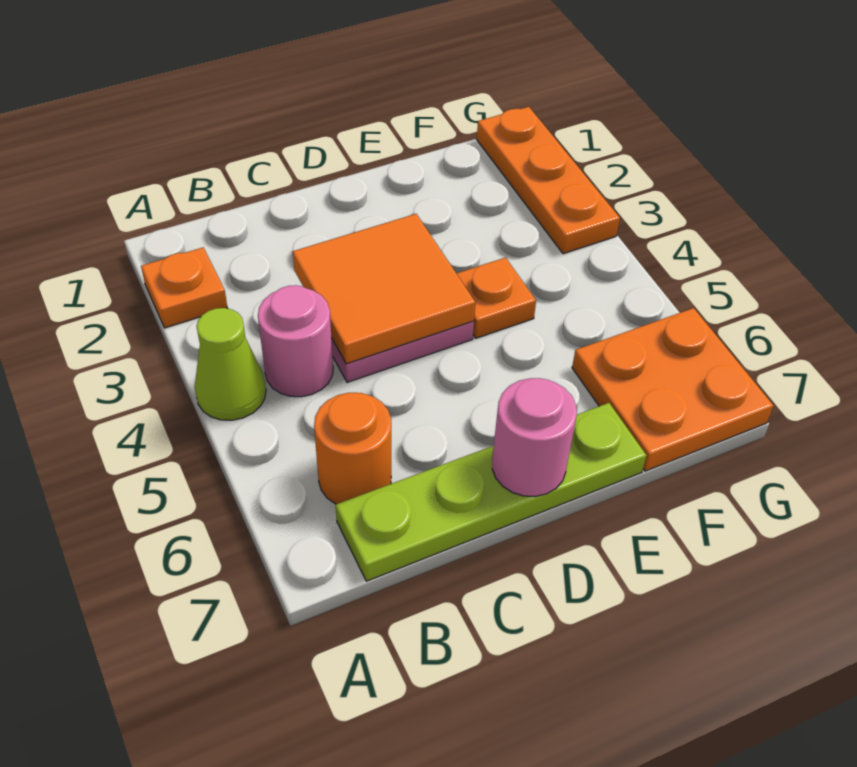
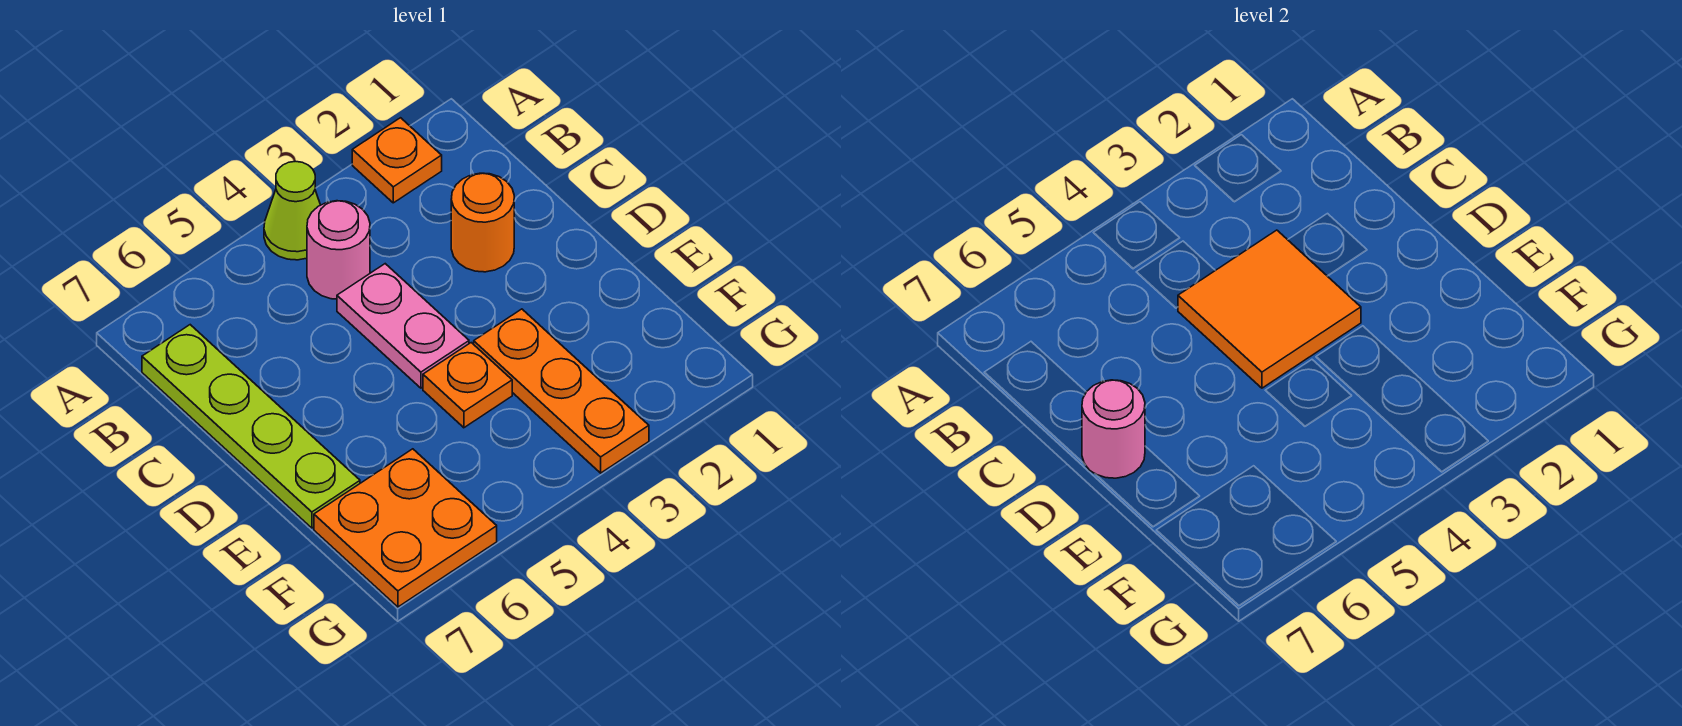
orange round brick B6 level 1 -> orange round brick C2 level 1
orange plate G1:G3 level 1 -> orange plate E3:G3 level 1

